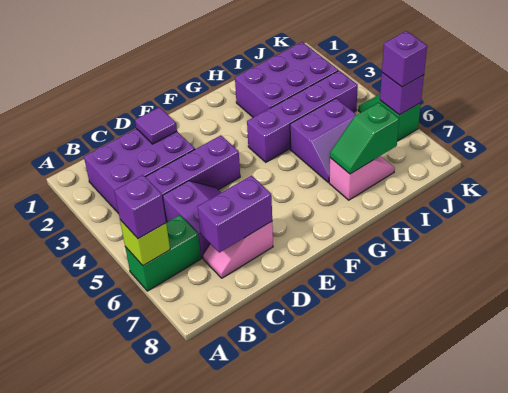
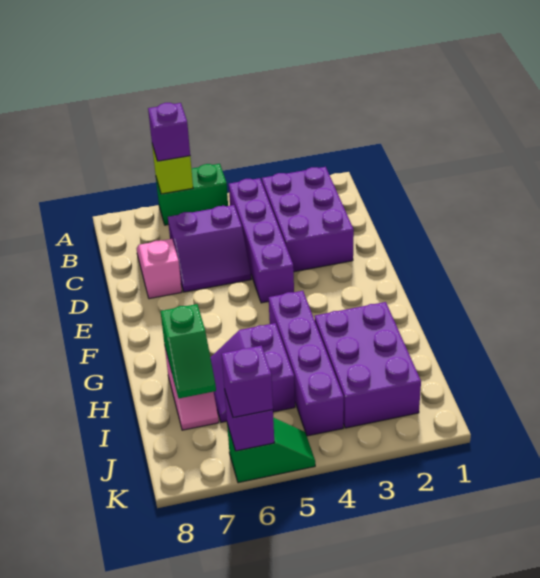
green brick A6:B6 level 1 -> green brick A5:A6 level 1
purple brick C7:D7 level 2 -> none
purple tile D2 level 2 -> none
green slope H7:I7 level 2 top I -> green slope H7:I7 level 2 top H

